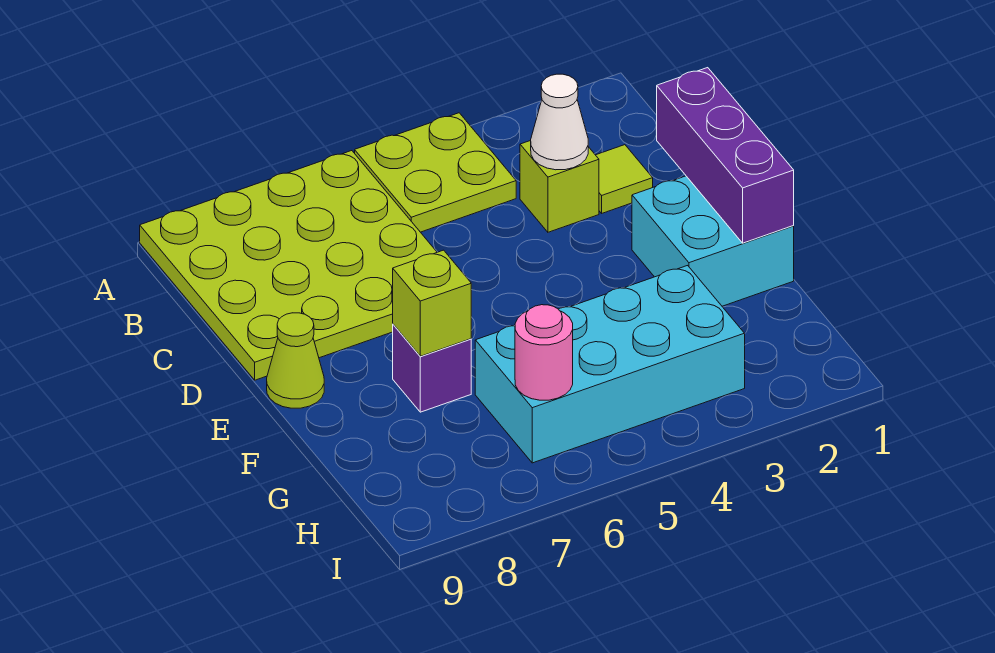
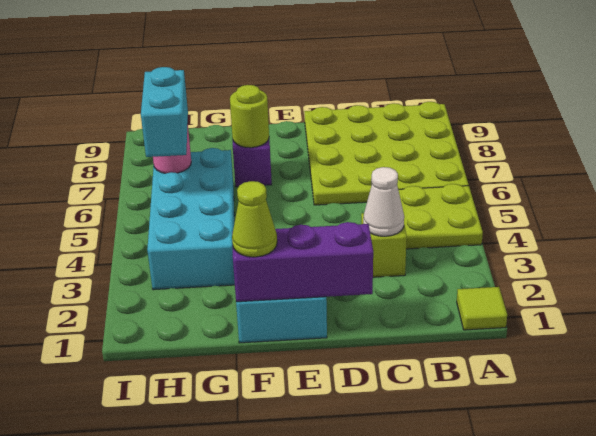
lime tile C2 level 1 -> lime tile A1 level 1
lime cone E9 level 1 -> lime cone F1 level 3
lime brick F7 level 2 -> lime round brick F7 level 2
none -> cyan brick H5:H6 level 3

